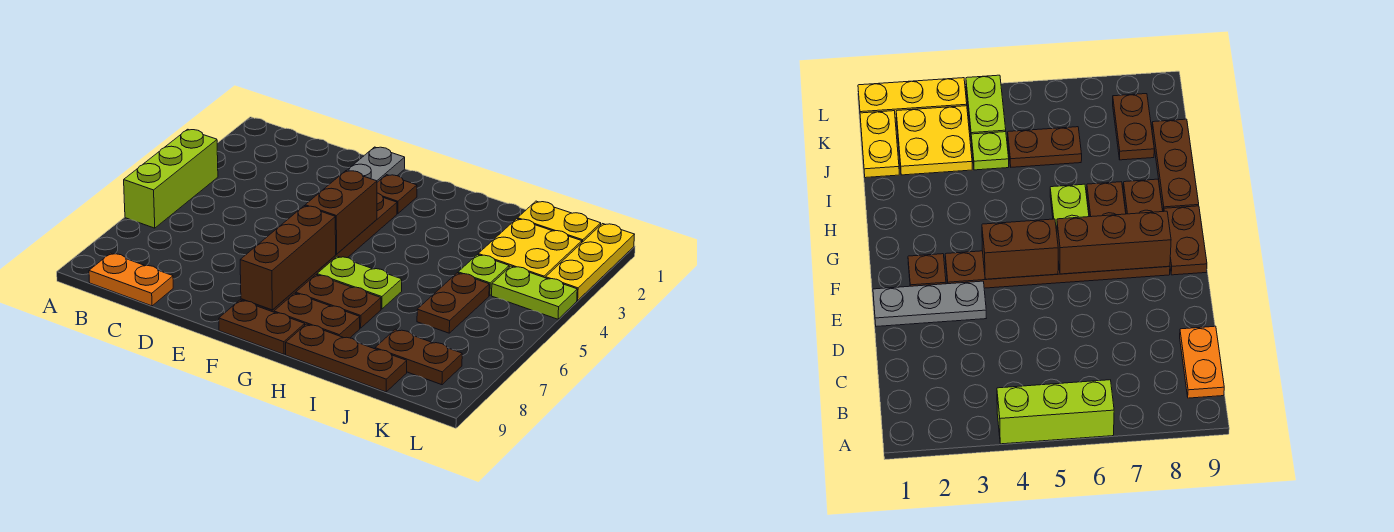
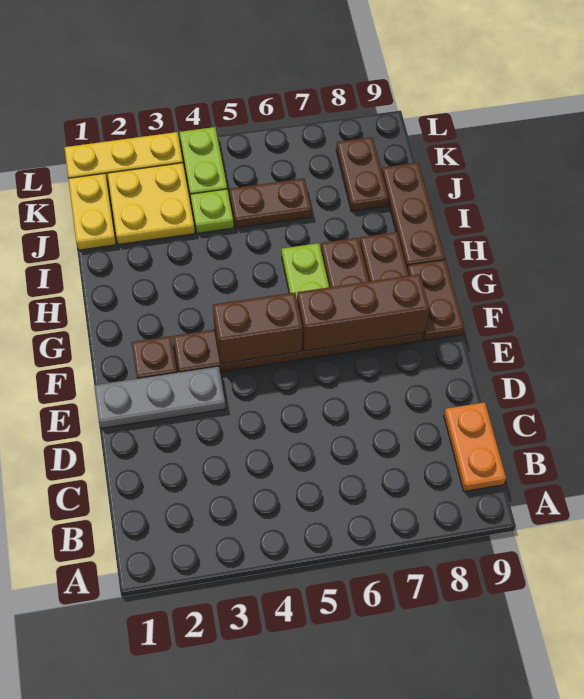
lime brick A4:A6 level 1 -> none

